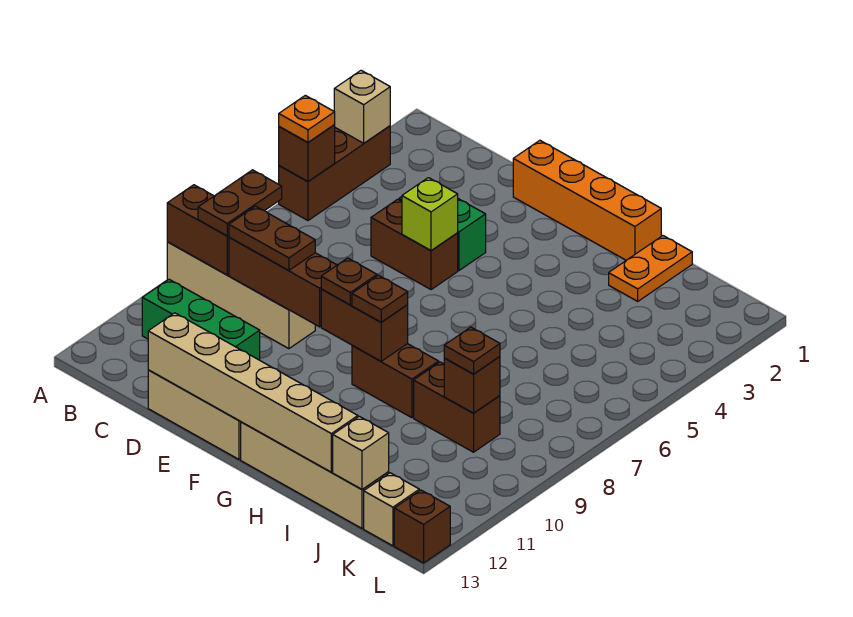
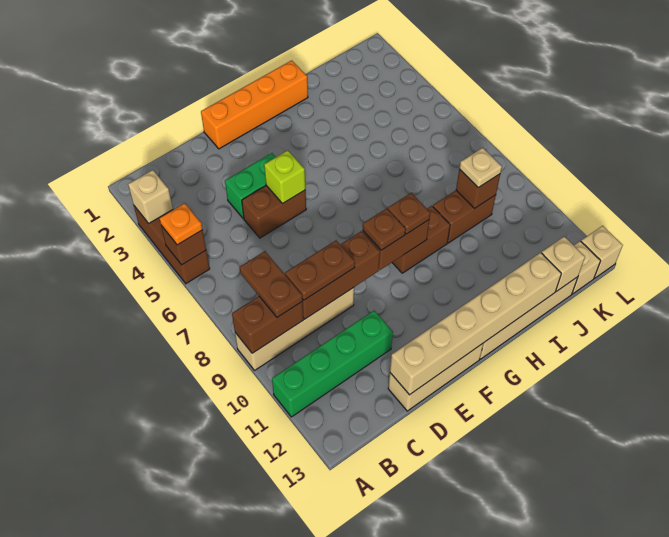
green brick B11:D11 level 1 -> green brick A11:D11 level 1
orange plate I1:I2 level 1 -> none
brown plate J9 level 3 -> tan plate J9 level 3
brown brick L13 level 1 -> tan brick L13 level 1

